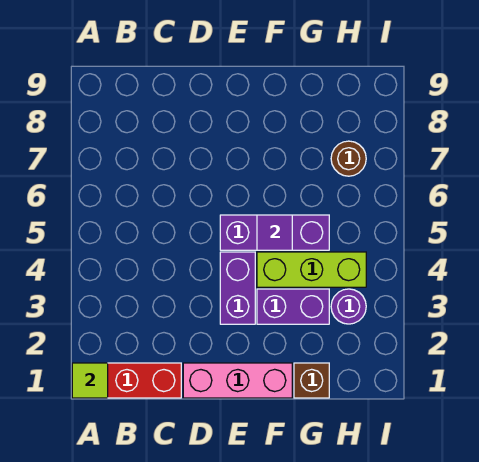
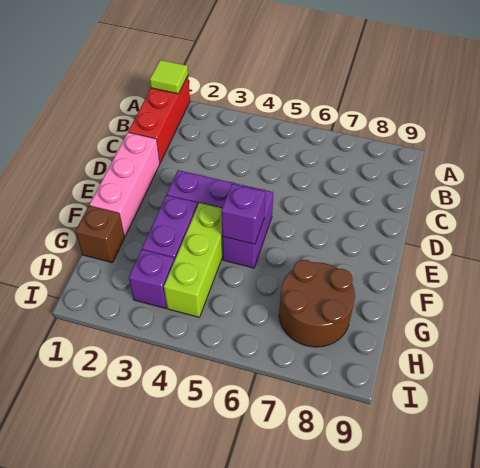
purple brick E5:G5 level 1 -> purple brick E5:F5 level 1
purple tile F5 level 2 -> purple brick F5 level 2
purple round brick H3 level 1 -> purple brick H3 level 1
brown round brick H7 level 1 -> brown round brick G7:H8 level 1

